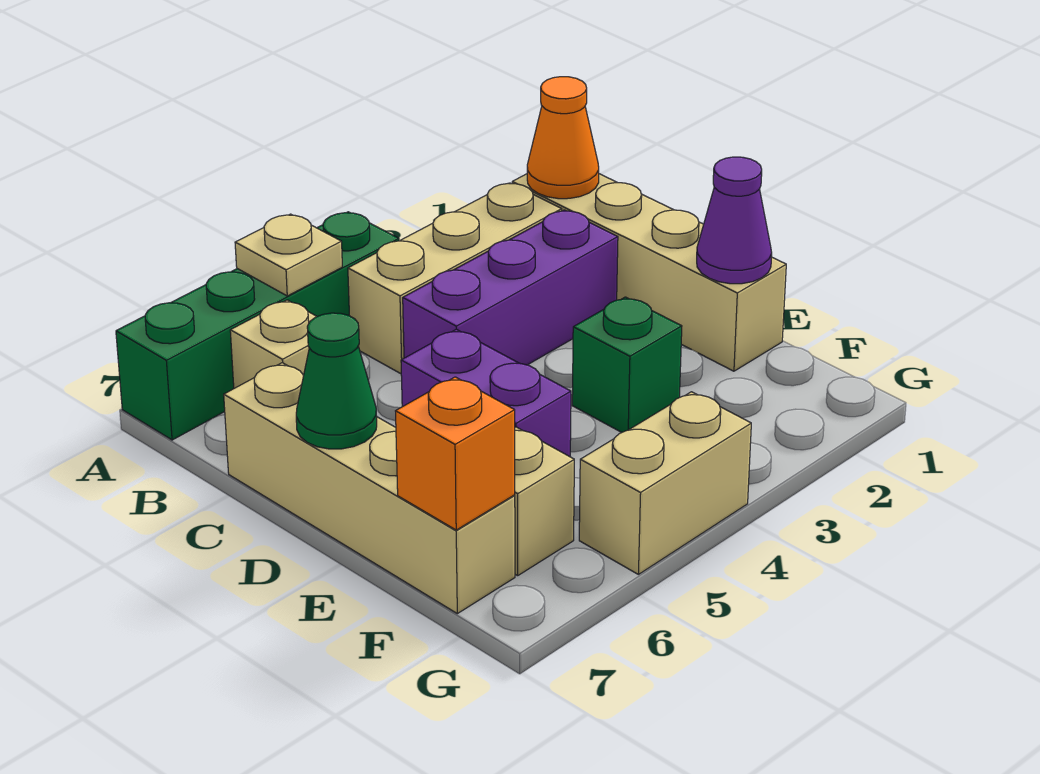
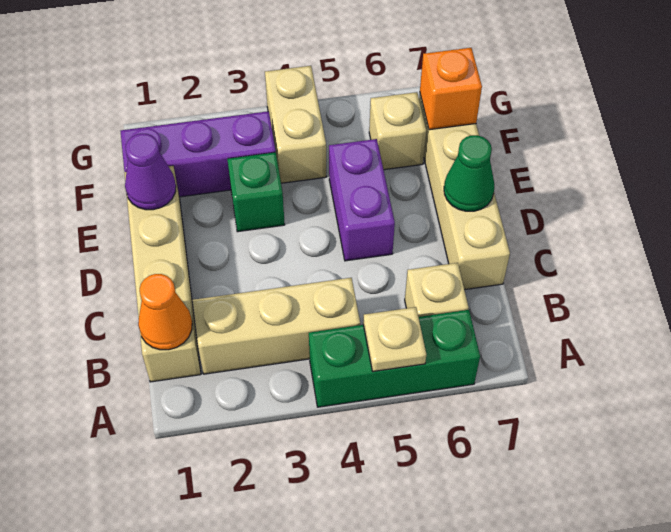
green brick A4:A7 level 1 -> green brick A4:A6 level 1
purple brick C2:C4 level 1 -> purple brick F1:F3 level 1
tan brick G4:G5 level 1 -> tan brick F4:G4 level 1

